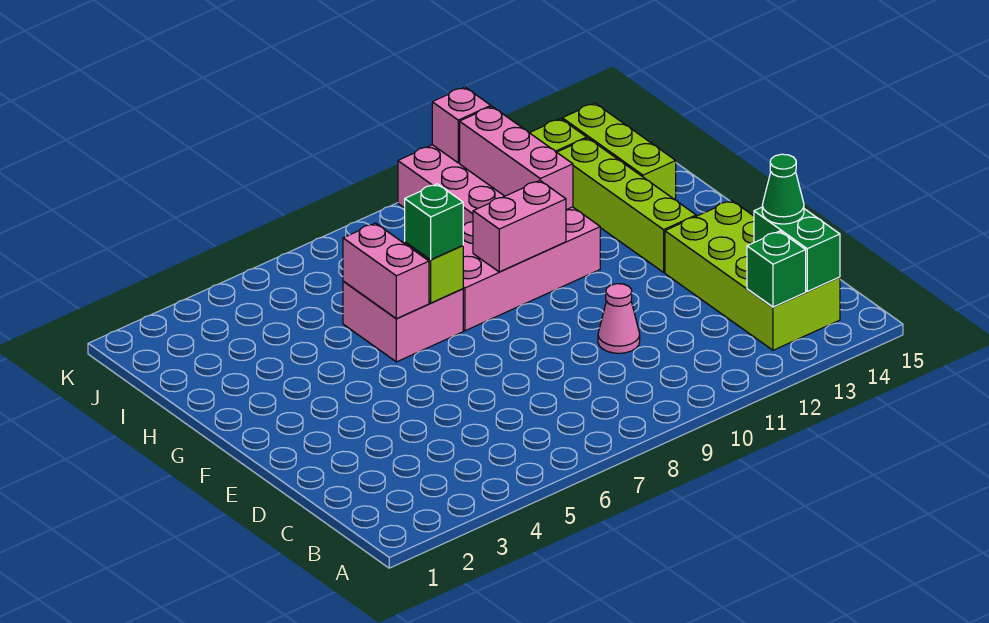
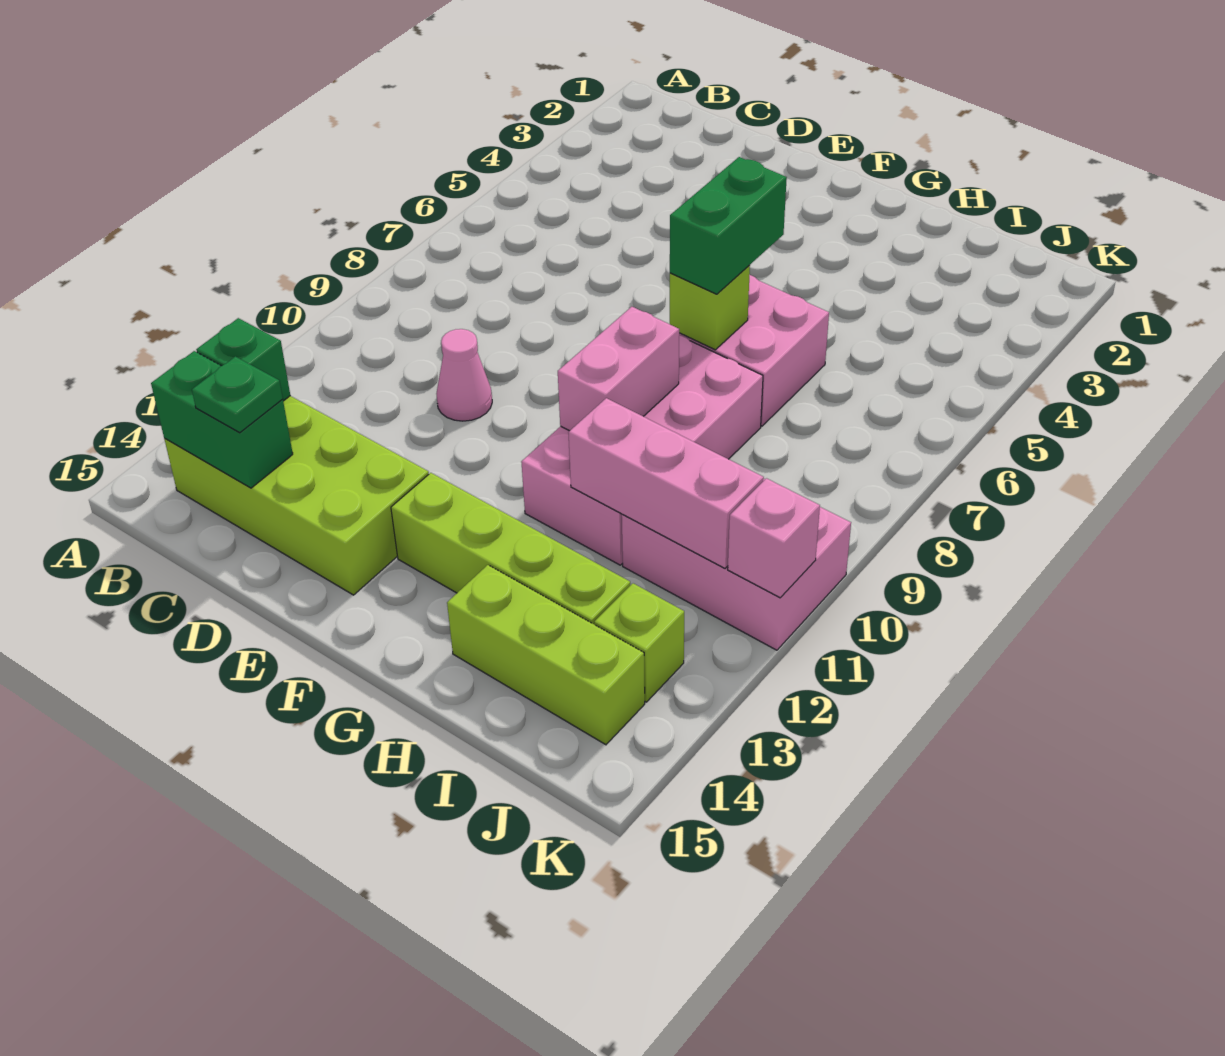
green cone C14 level 3 -> green plate C14 level 3
pink brick G6:H6 level 2 -> none
green brick G7 level 3 -> green brick G6:G7 level 3

